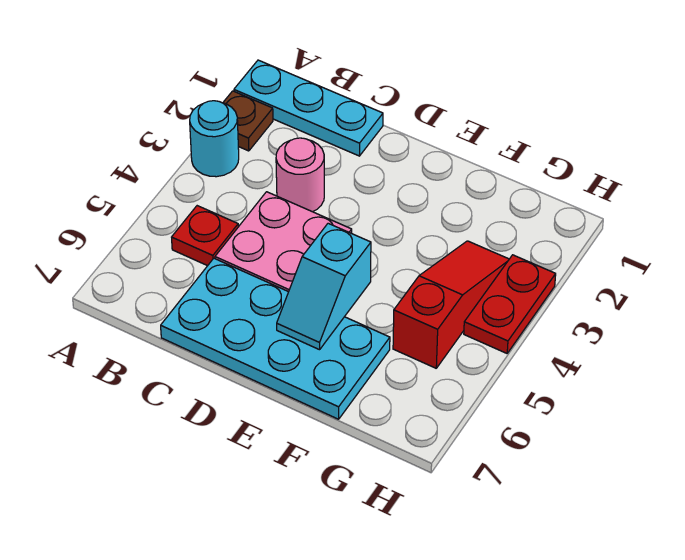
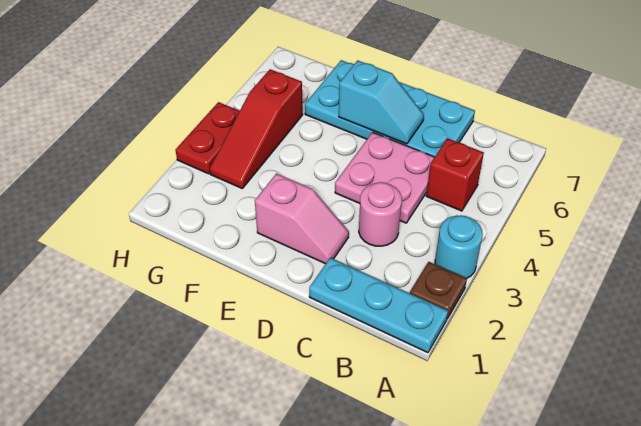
red plate B5 level 1 -> red brick B5 level 1
none -> pink slope D2:E2 level 1 top E
cyan slope E5:E6 level 2 top 5 -> cyan slope D6:E6 level 2 top E

